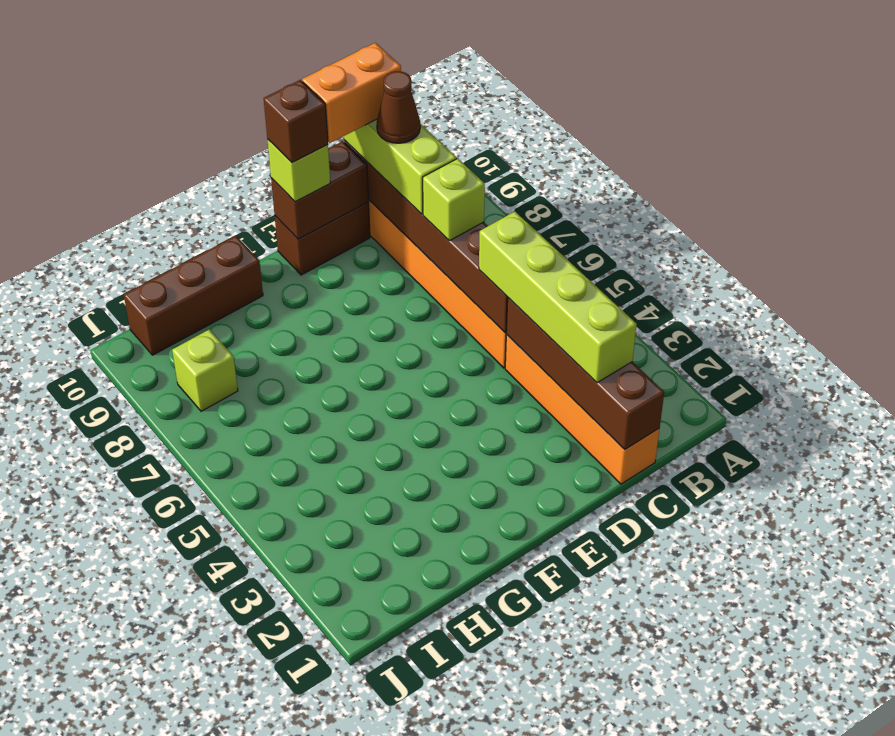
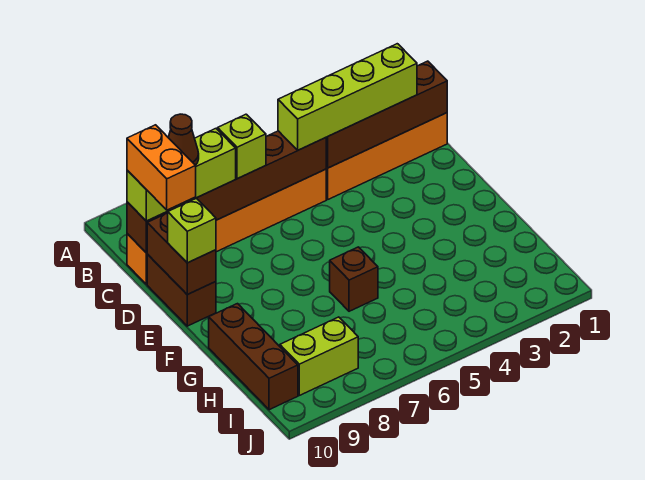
brown brick E10 level 4 -> brown brick G6 level 1
lime brick I8 level 1 -> lime brick I8:I9 level 1

